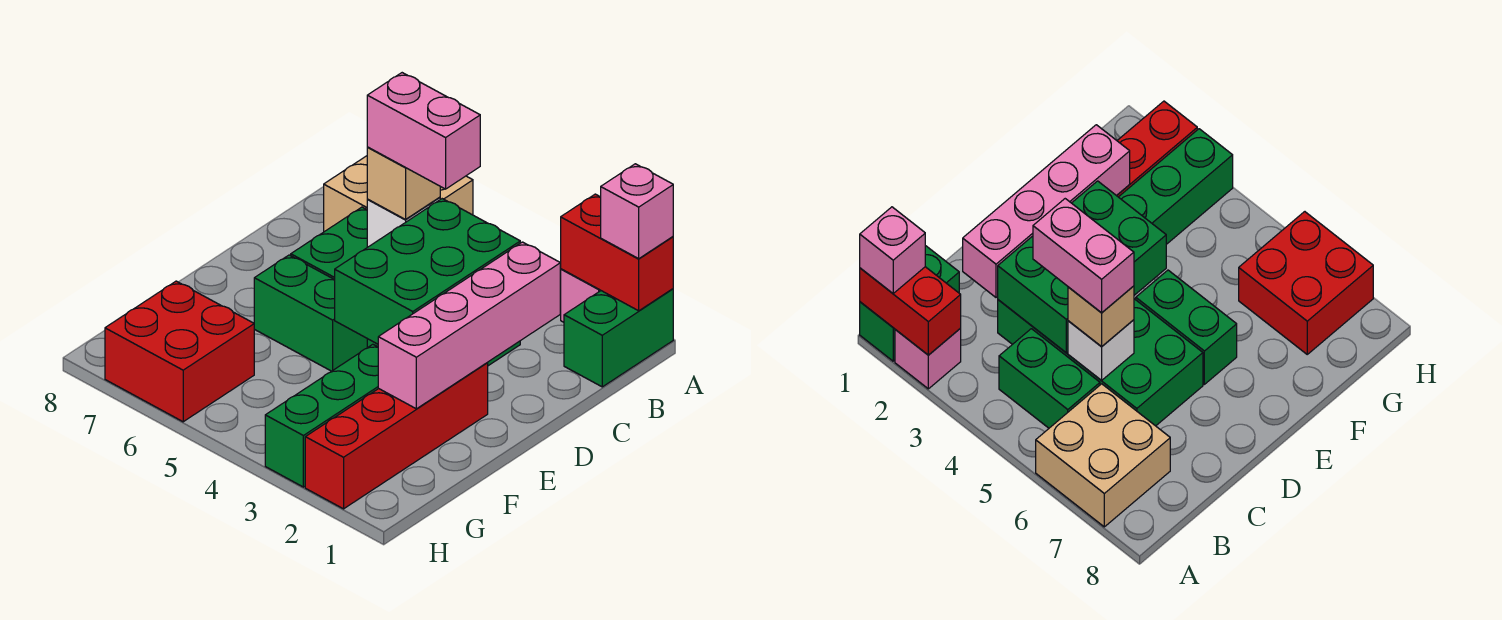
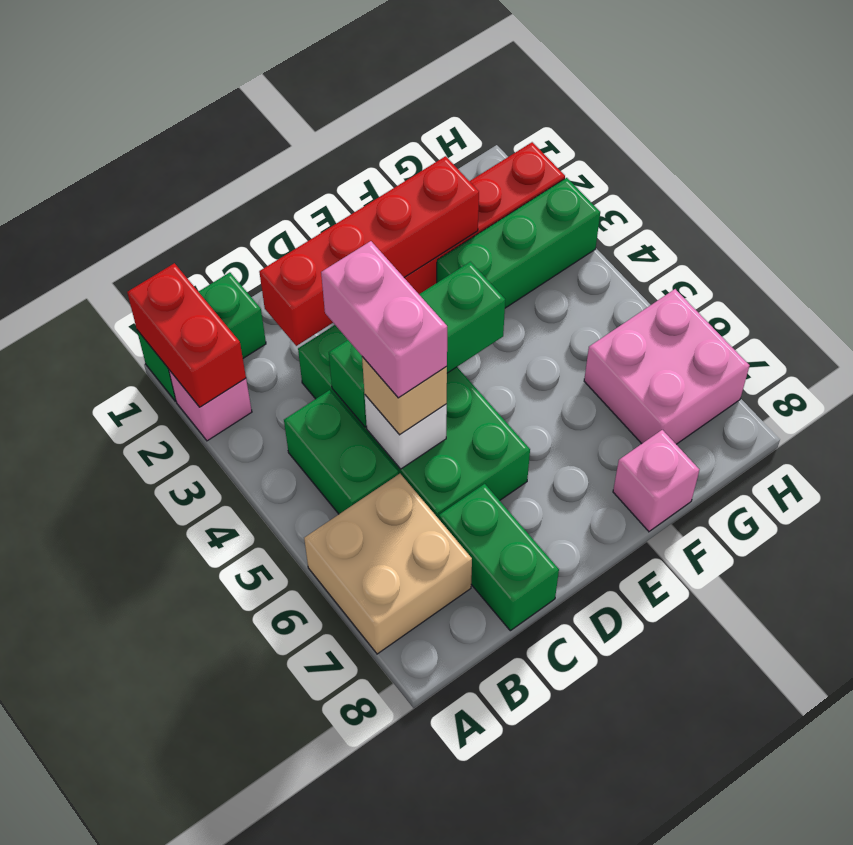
pink brick A1 level 3 -> pink brick F8 level 1
pink brick C2:F2 level 2 -> red brick C2:F2 level 2
green brick C3:E4 level 2 -> green brick C4:E4 level 2
green brick E5:E6 level 1 -> green brick C7:C8 level 1
red brick G6:H7 level 1 -> pink brick G6:H7 level 1

